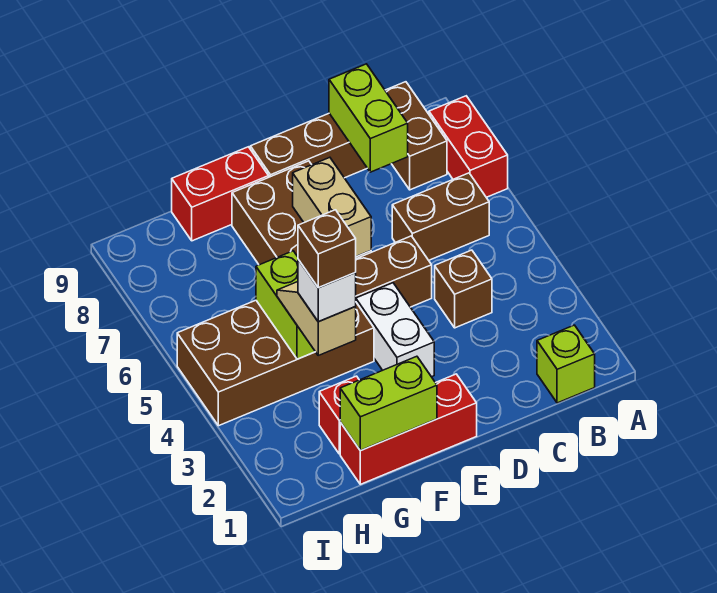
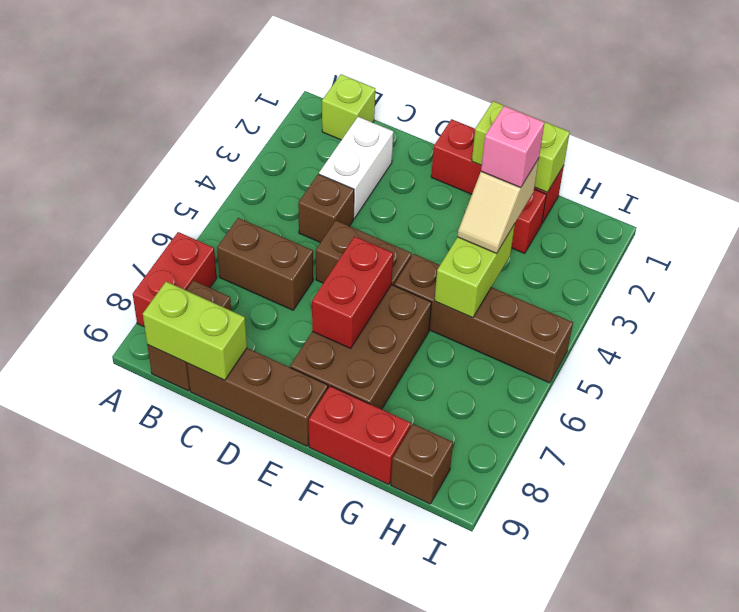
lime brick C8:C9 level 2 -> lime brick B9:C9 level 2
white brick E3:E4 level 1 -> white brick C2:C3 level 1
tan brick E6:E7 level 2 -> red brick E6:E7 level 2
brown brick F4:I5 level 1 -> brown brick F5:I5 level 1
white brick G3 level 4 -> pink brick G3 level 4
brown brick G3 level 5 -> brown brick H9 level 1

